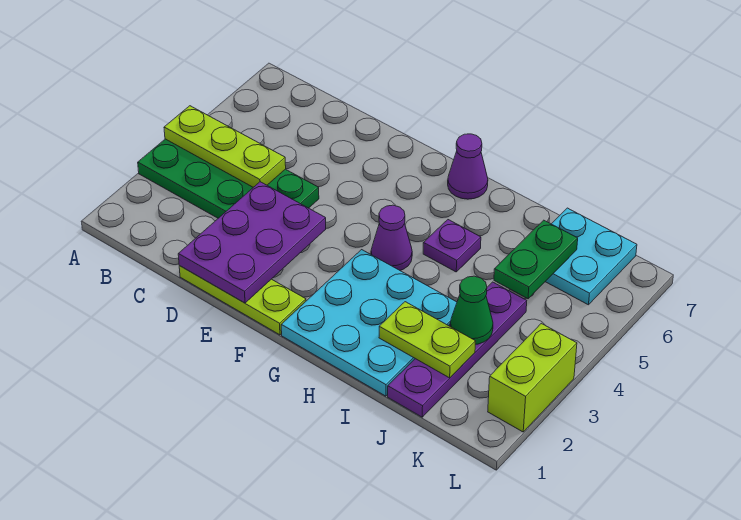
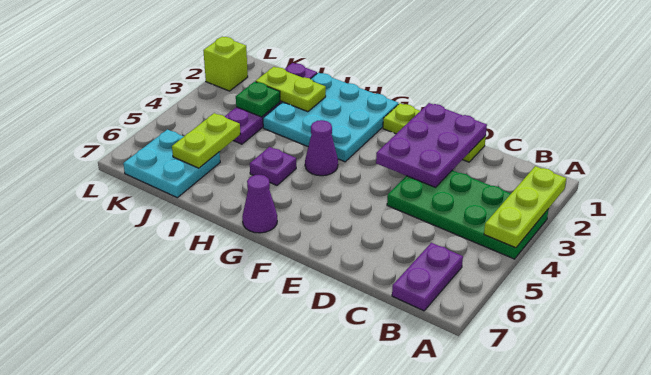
lime plate A4:C4 level 2 -> lime plate A2:A4 level 2
none -> purple plate B6:B7 level 1
green cone J3 level 2 -> green plate J3 level 2
green plate J5:J6 level 2 -> lime plate J5:J6 level 2
lime brick L2:L3 level 1 -> lime brick L2 level 1

